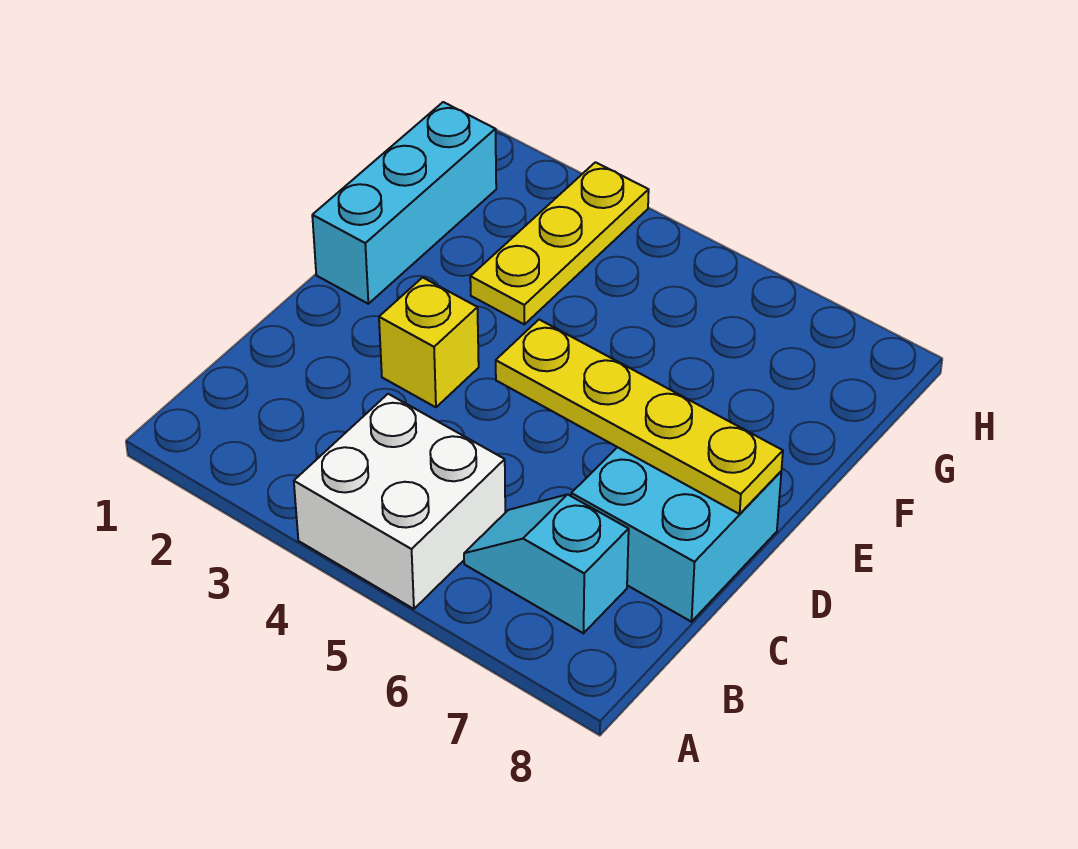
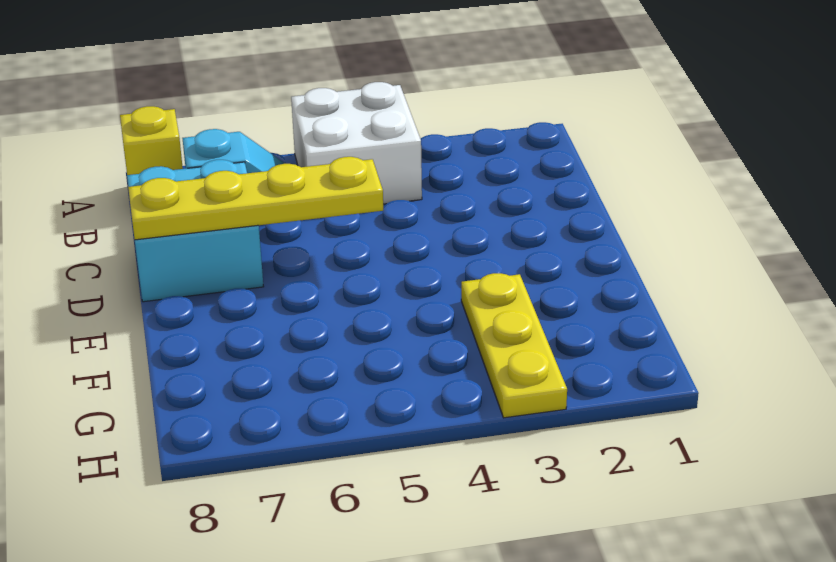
yellow brick D3 level 1 -> yellow brick A8 level 1
cyan brick E1:G1 level 1 -> none

